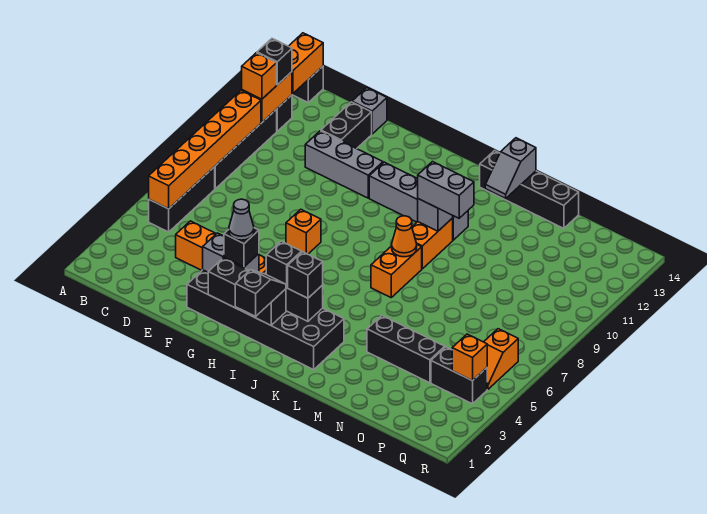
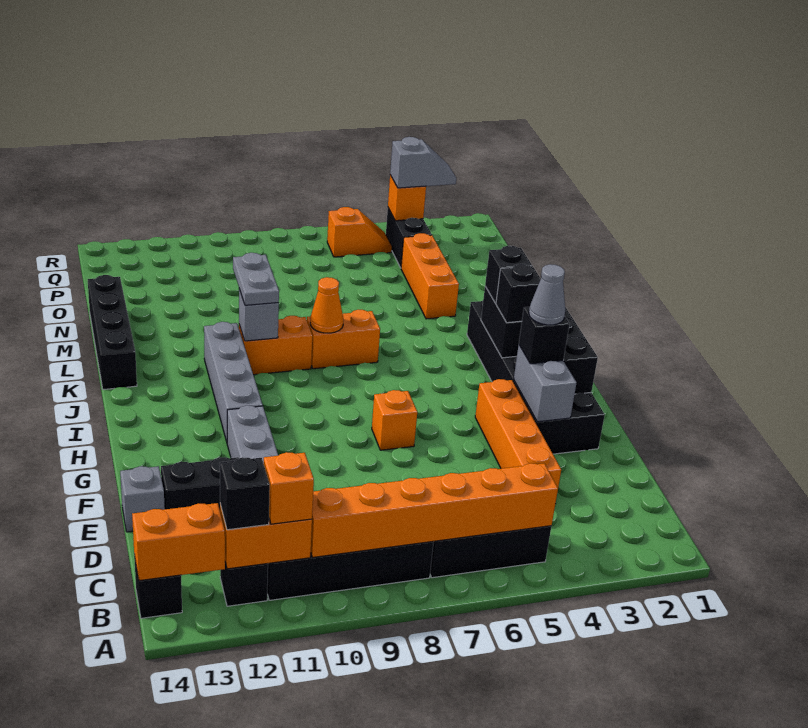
black slope I1:I2 level 3 top 1 -> none
grey brick K10:L10 level 3 -> grey plate K10:L10 level 3
grey slope L13:L14 level 2 top 14 -> grey slope Q3:Q4 level 3 top 4
black brick M4:O4 level 1 -> orange brick M4:O4 level 1

